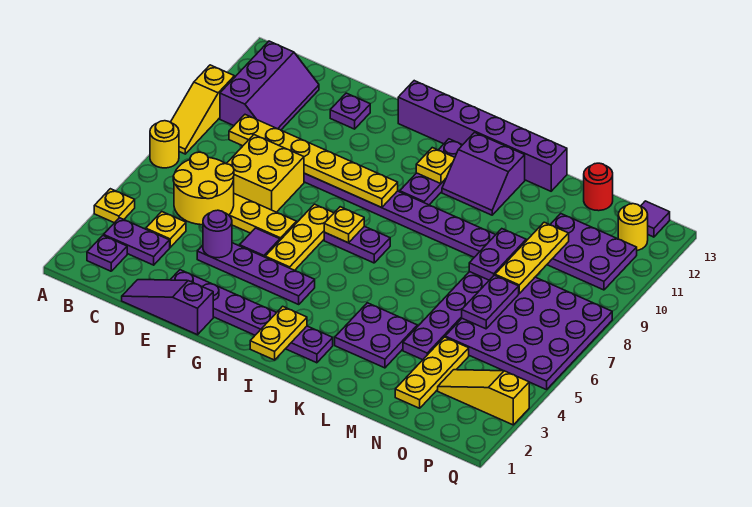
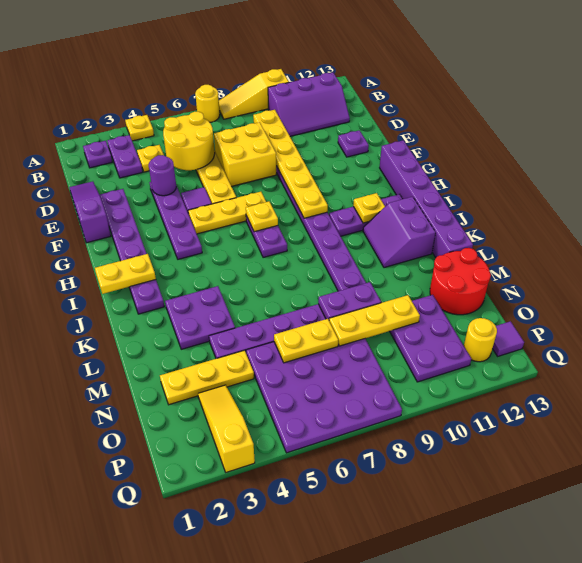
purple plate N6:N7 level 2 -> yellow plate N6:N7 level 2
red round brick N13 level 1 -> red round brick M12:N13 level 1

